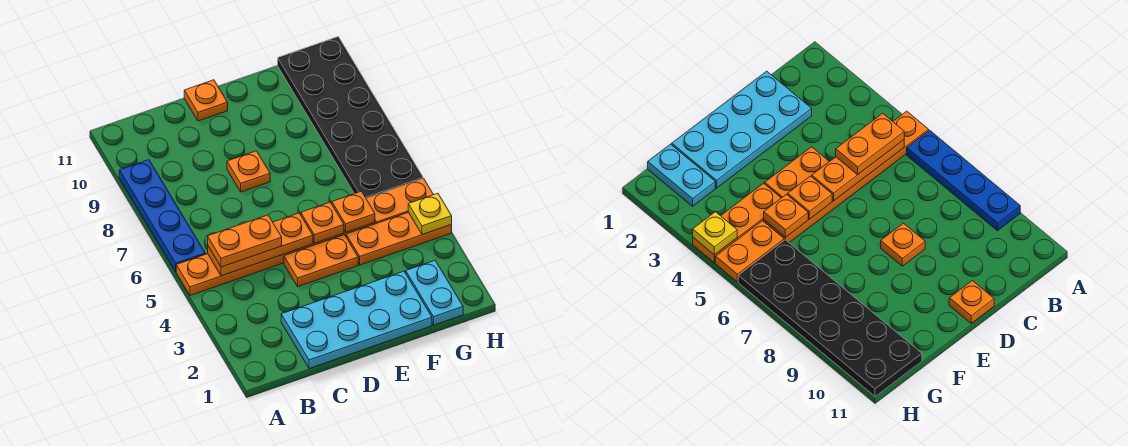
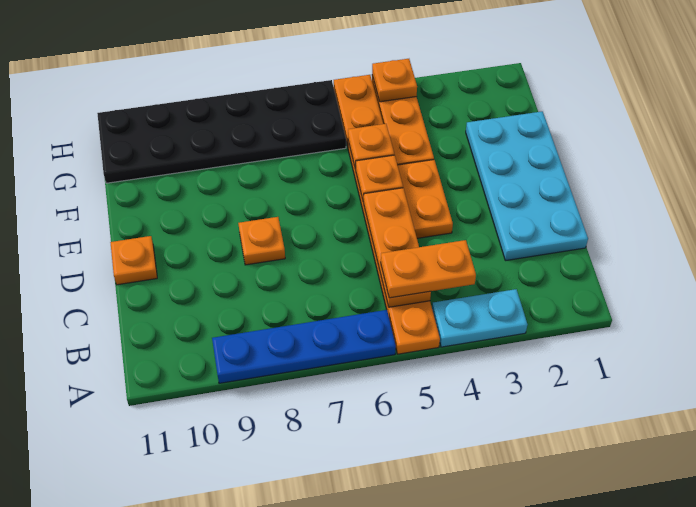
orange plate B5:C5 level 3 -> orange plate B4:B5 level 3
cyan plate G1:G2 level 1 -> cyan plate A3:A4 level 1
yellow plate H4 level 2 -> orange plate H4 level 2

